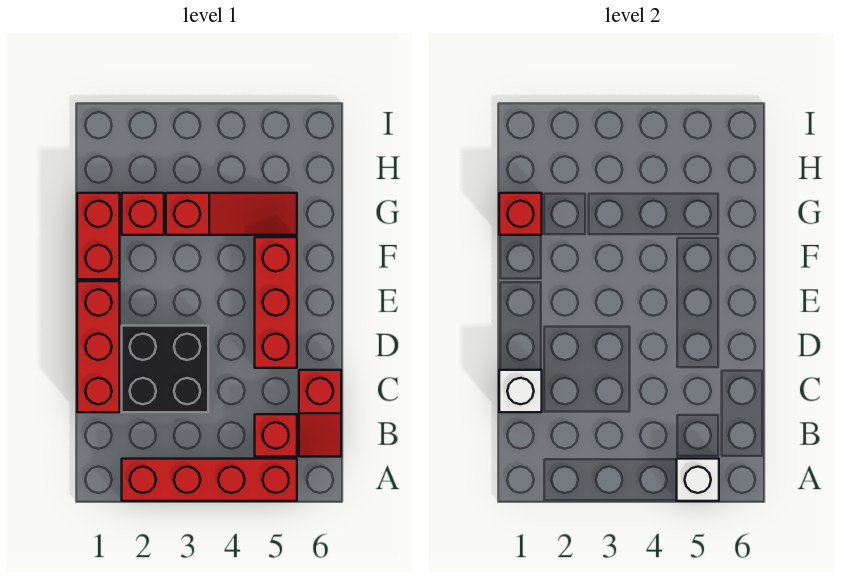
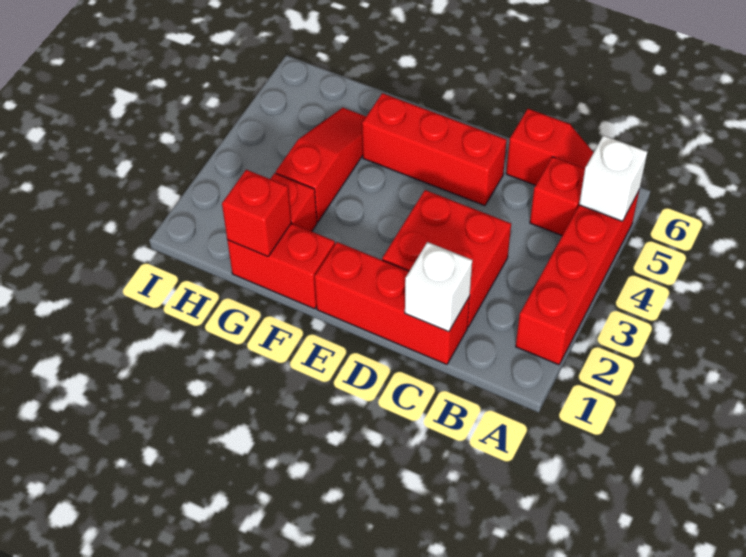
black brick C2:D3 level 1 -> red brick C2:D3 level 1

